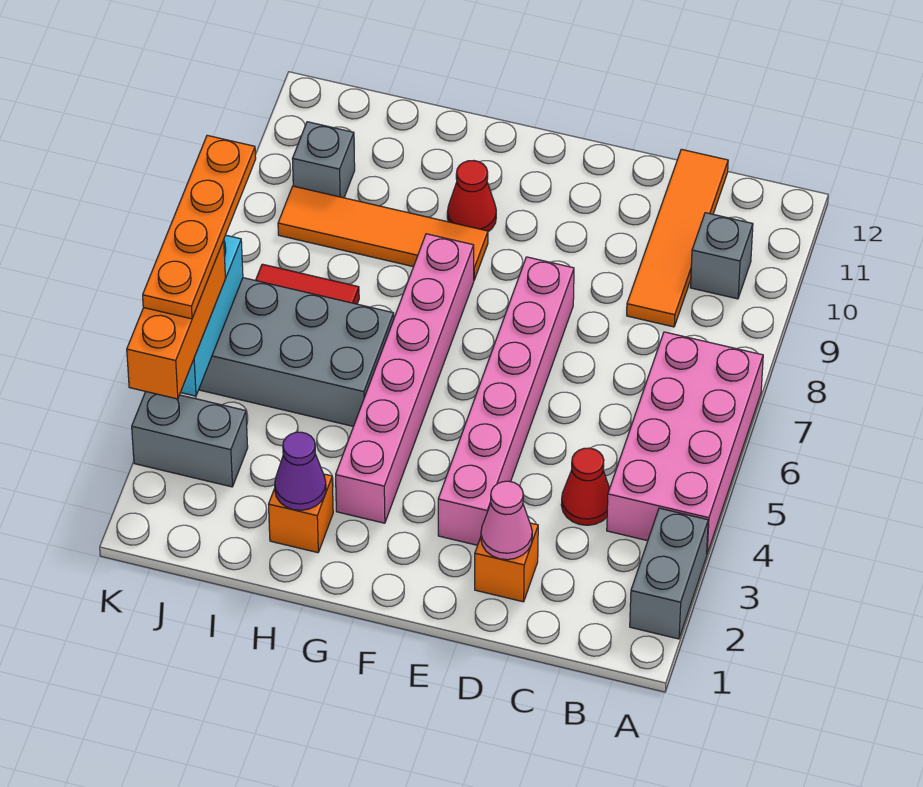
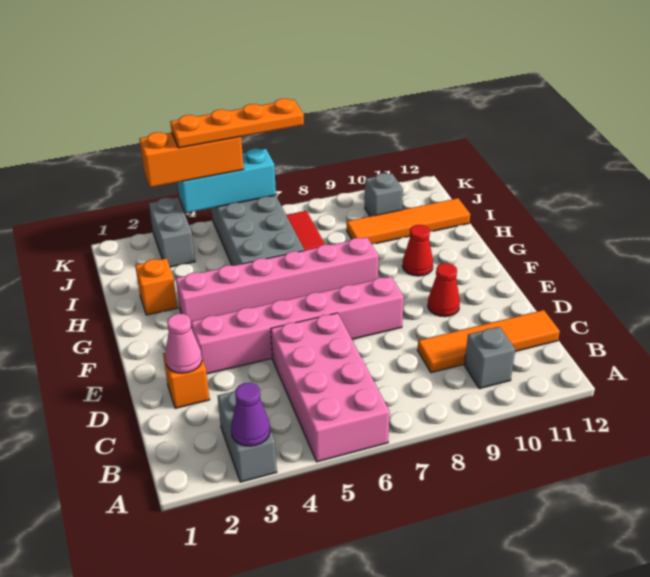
grey brick A2:A3 level 1 -> grey brick A3:B3 level 1
pink brick A4:B7 level 1 -> pink brick A5:D6 level 1
red cone C4 level 1 -> red cone E10 level 1
orange tile G9:J9 level 1 -> orange tile I9:I12 level 1
purple cone H2 level 2 -> purple cone A3 level 2

